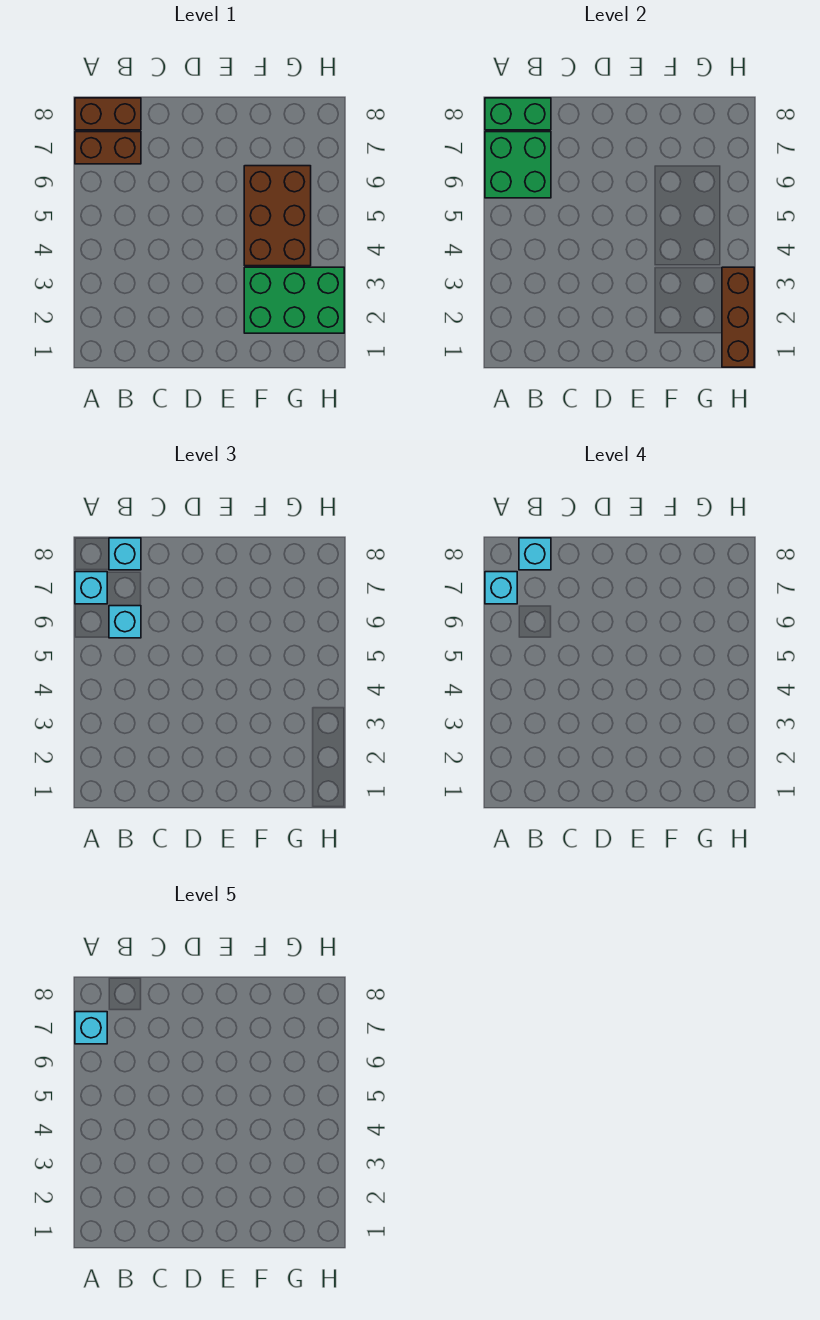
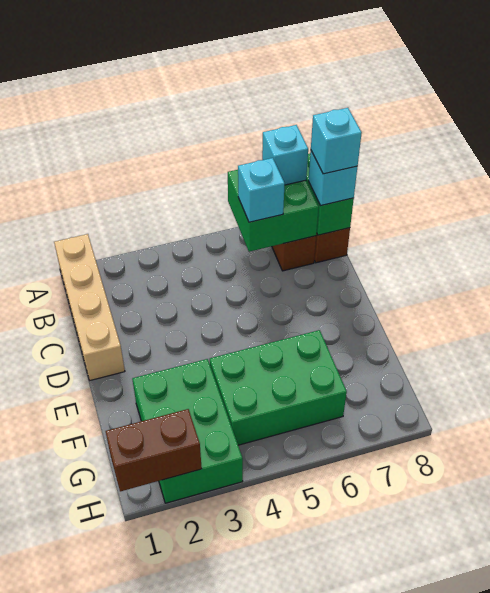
none -> tan brick A1:D1 level 1
cyan brick A7 level 4 -> none
cyan brick A7 level 5 -> none
brown brick F4:G6 level 1 -> green brick F4:G6 level 1
brown brick H1:H3 level 2 -> brown brick H1:H2 level 2

